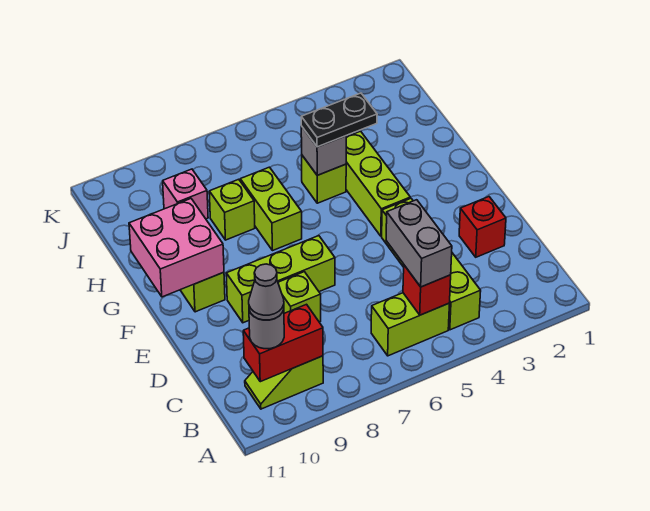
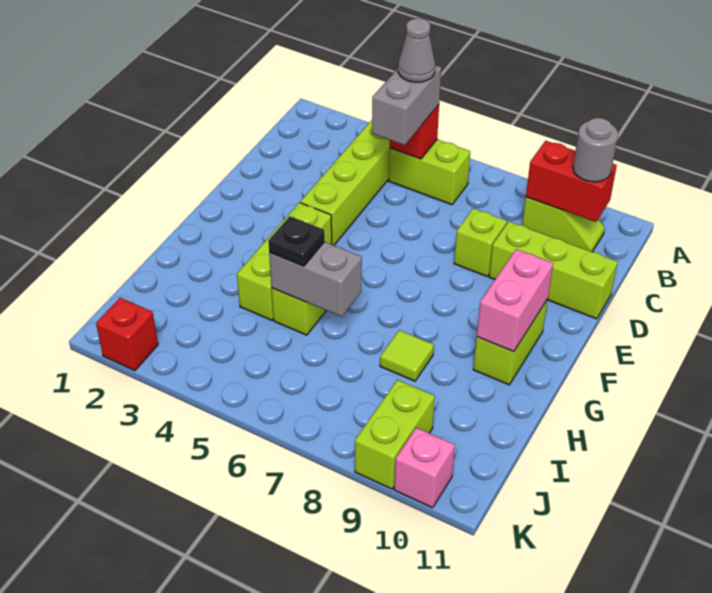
grey cone B10 level 4 -> grey cone B5 level 4
red brick D2 level 1 -> red brick K2 level 1
lime brick E7:E9 level 1 -> lime brick D9:D11 level 1
pink brick F10:G11 level 2 -> pink brick F10:G10 level 2
lime brick G7:H7 level 1 -> lime brick J9:K9 level 1
black plate H4:H5 level 3 -> black plate H5 level 3
grey brick H5 level 2 -> grey brick H5:H6 level 2
lime brick H8 level 1 -> lime tile H8 level 1
pink brick I9 level 1 -> pink brick K10 level 1

